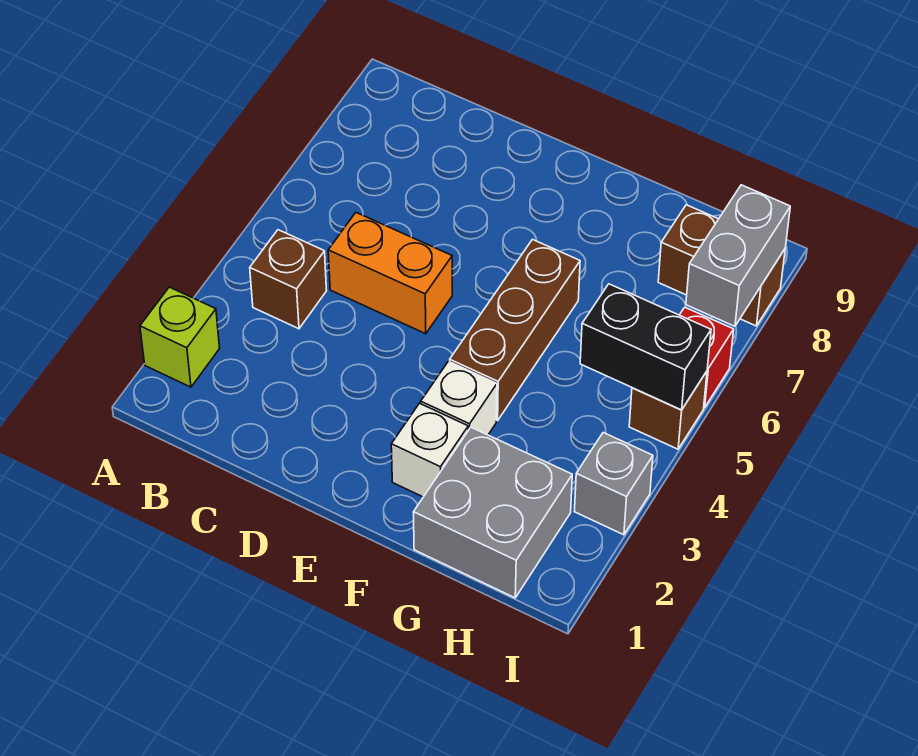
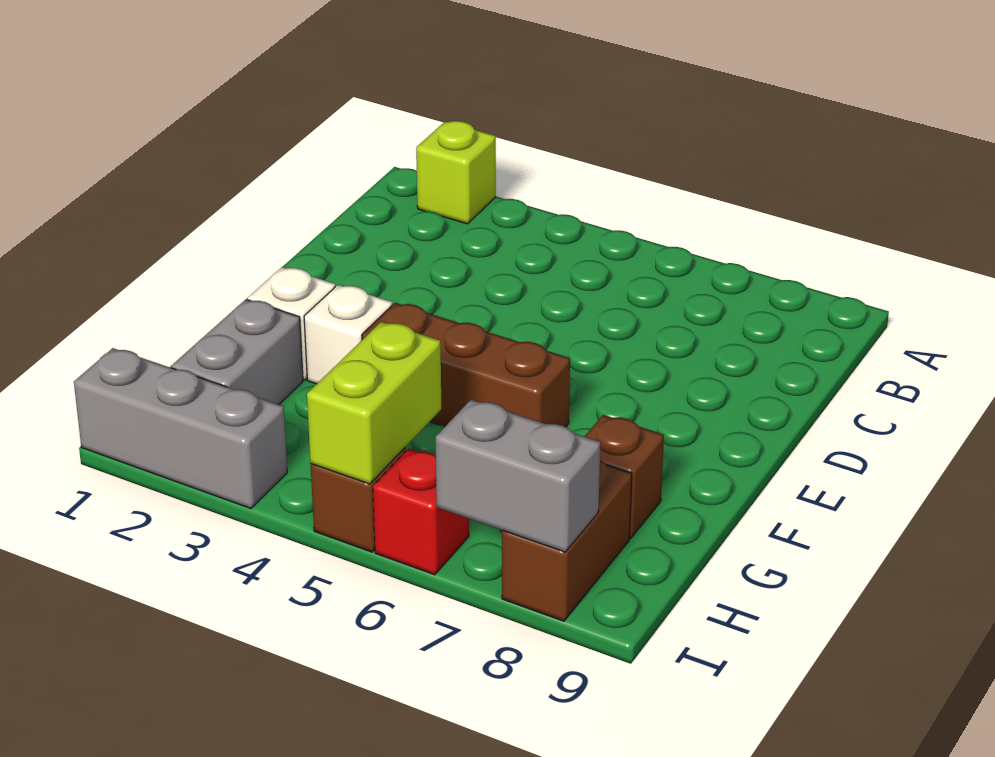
brown brick B4 level 1 -> brown brick G8 level 1
orange brick C5:D5 level 1 -> none
grey brick G1:H2 level 1 -> grey brick G2:H2 level 1
black brick H5:I5 level 2 -> lime brick H5:I5 level 2
grey brick I3 level 1 -> grey brick I1:I3 level 1

